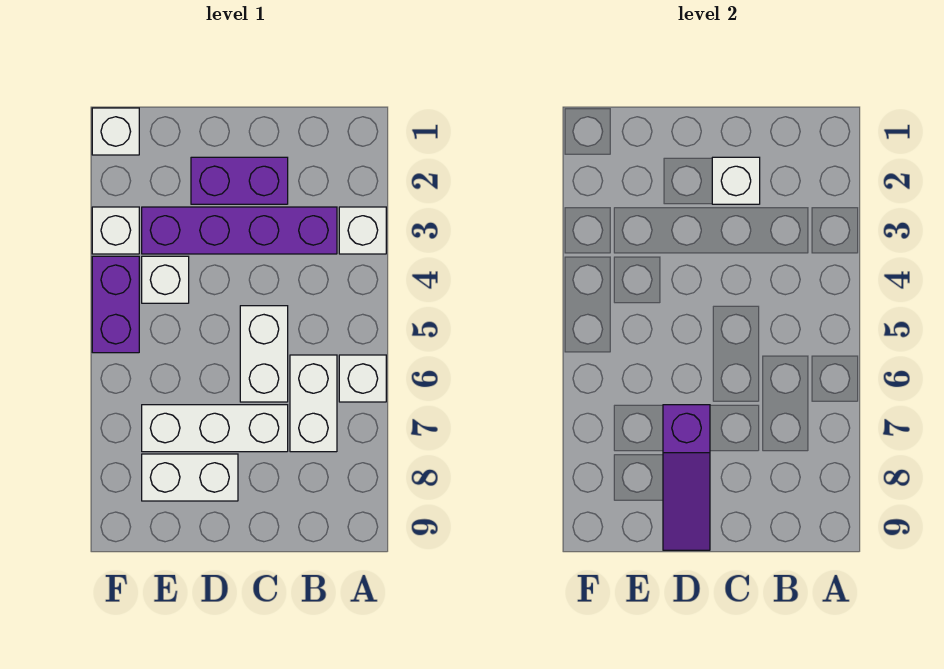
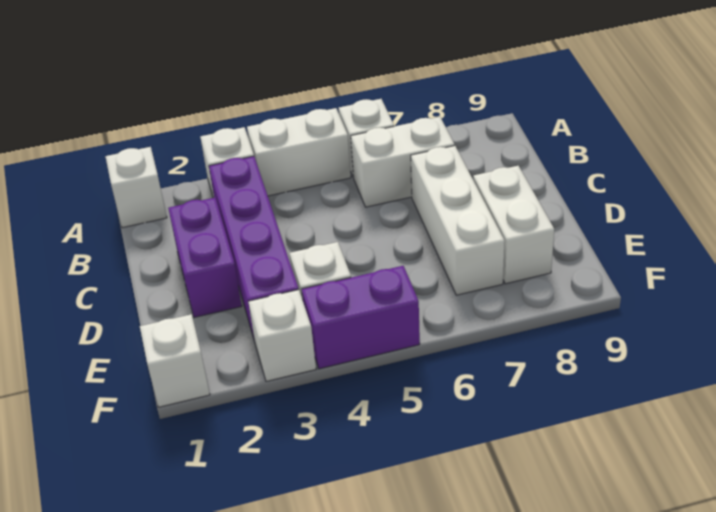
white brick C2 level 2 -> white brick A1 level 1
white brick C5:C6 level 1 -> white brick A4:A5 level 1
purple slope D7:D9 level 2 top 7 -> none

